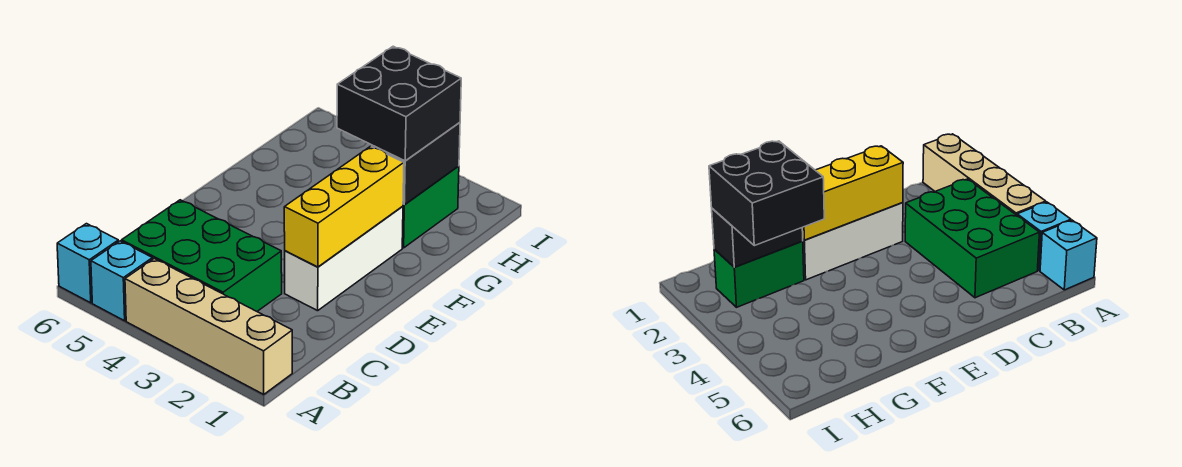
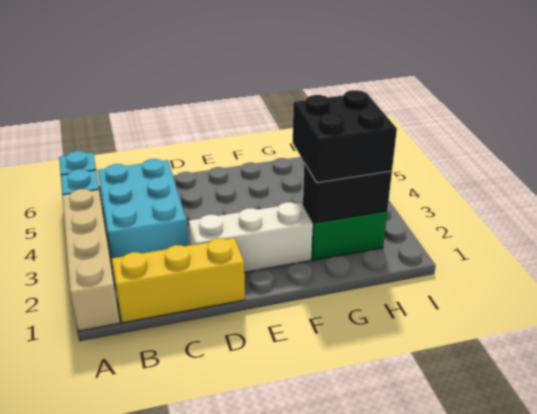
green brick B3:C5 level 1 -> cyan brick B3:C5 level 1
yellow brick D2:F2 level 2 -> yellow brick B1:D1 level 1

